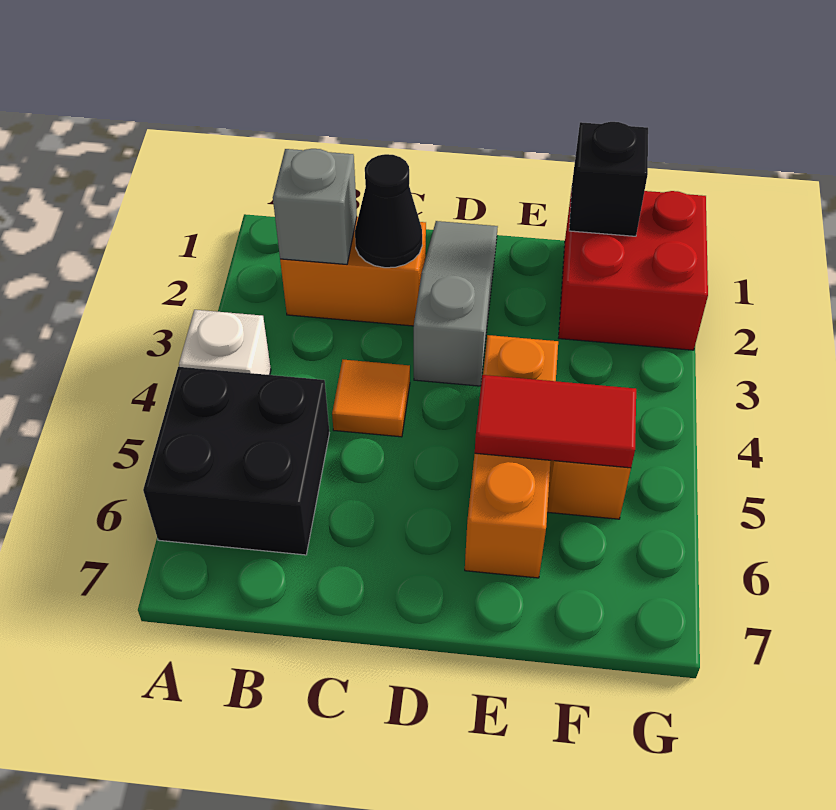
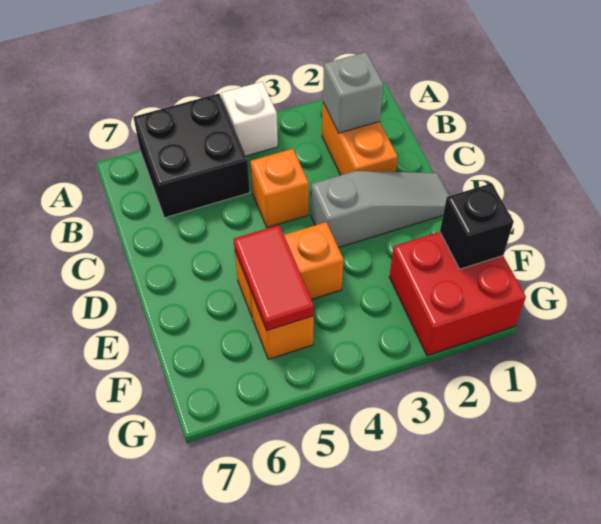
black cone C2 level 2 -> none
orange tile C4 level 1 -> orange brick C4 level 1
orange brick E4:E6 level 1 -> orange brick E4:E5 level 1

